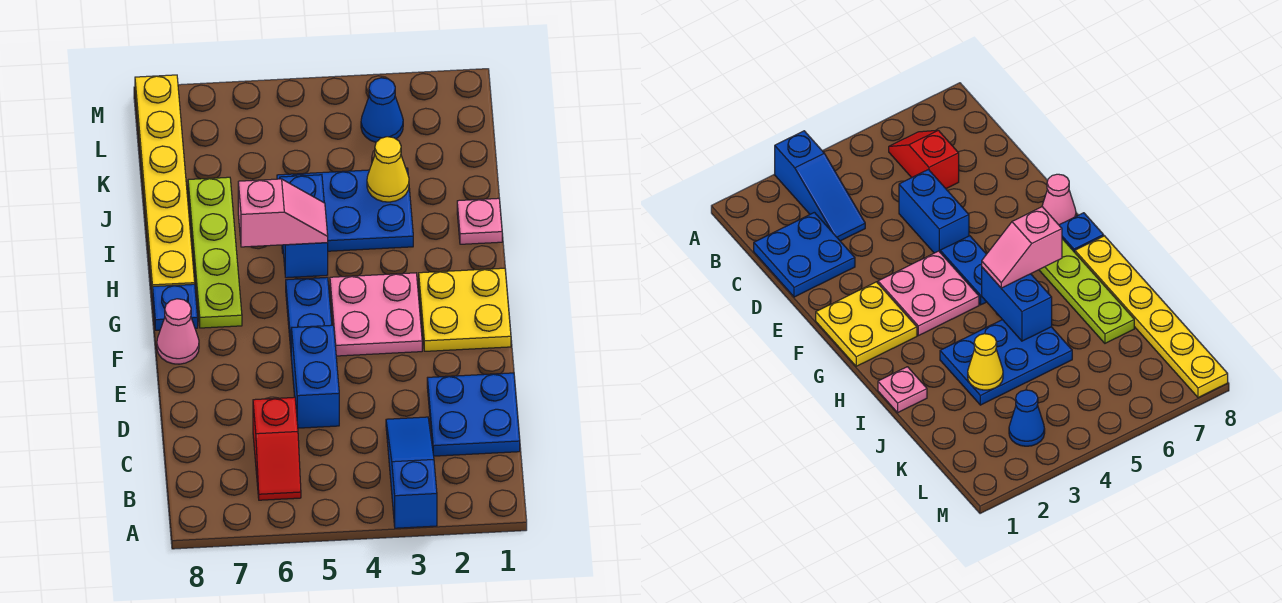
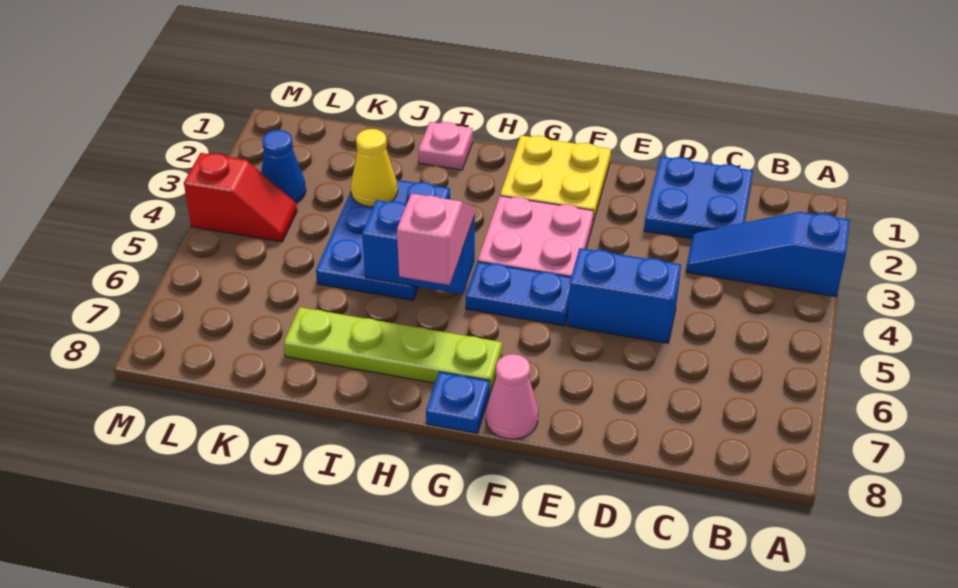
red slope B6:C6 level 1 top C -> red slope L4:M4 level 1 top M
yellow plate H8:M8 level 1 -> none

